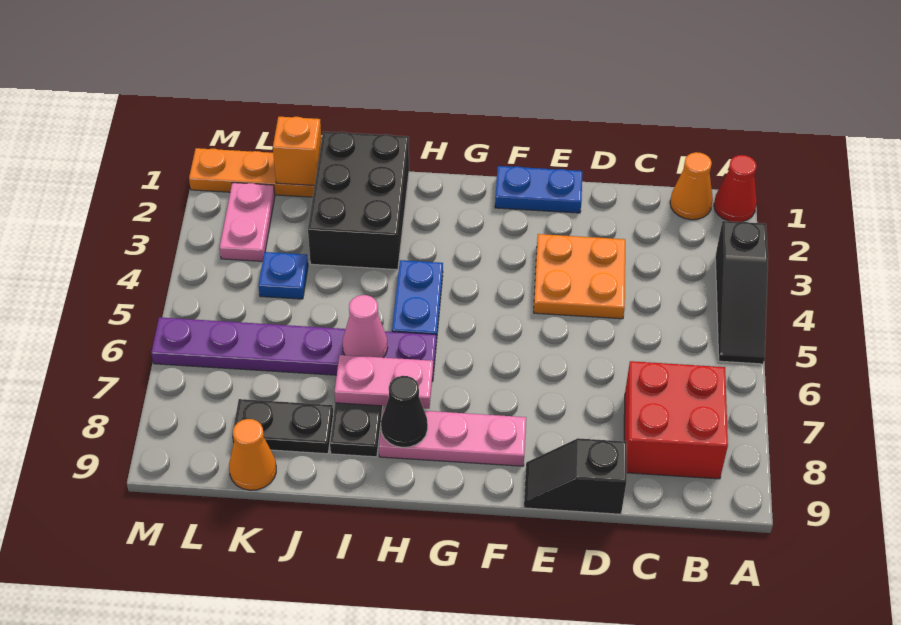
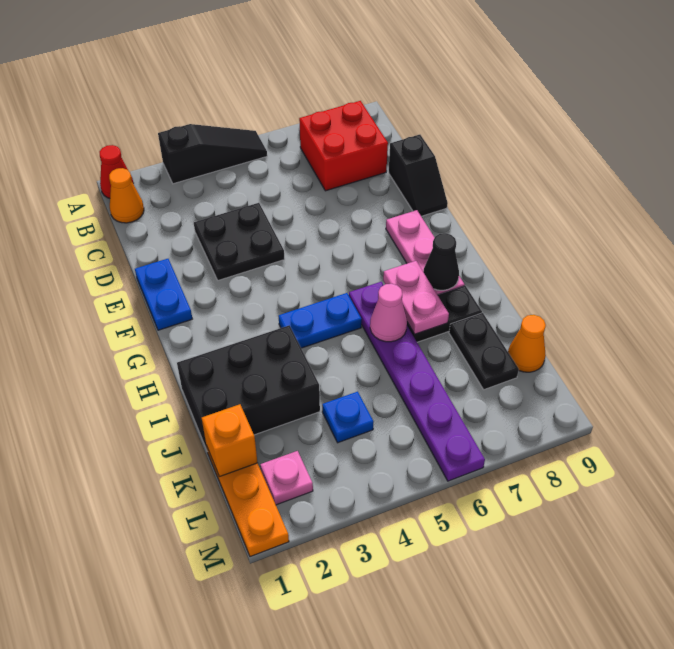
orange plate D3:E4 level 1 -> black plate D3:E4 level 1
pink plate L2:L3 level 1 -> pink plate L2 level 1

